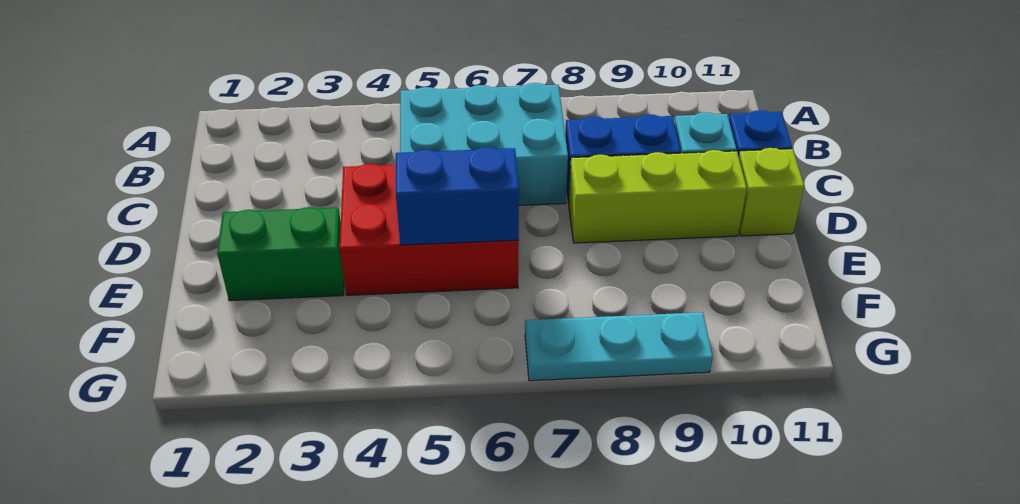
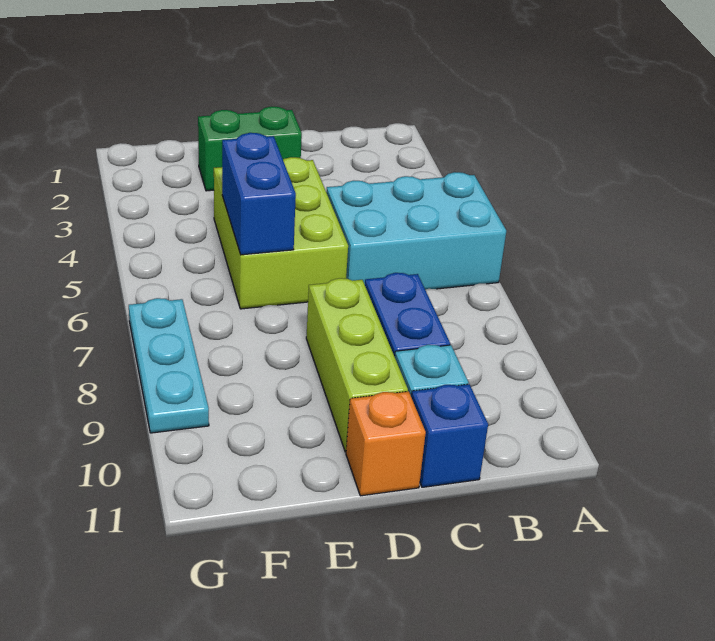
cyan brick B5:C7 level 1 -> cyan brick A5:C6 level 1
red brick D4:E6 level 1 -> lime brick D4:E6 level 1
lime brick D11 level 1 -> orange brick D11 level 1
green brick E2:E3 level 1 -> green brick D2:E2 level 1

